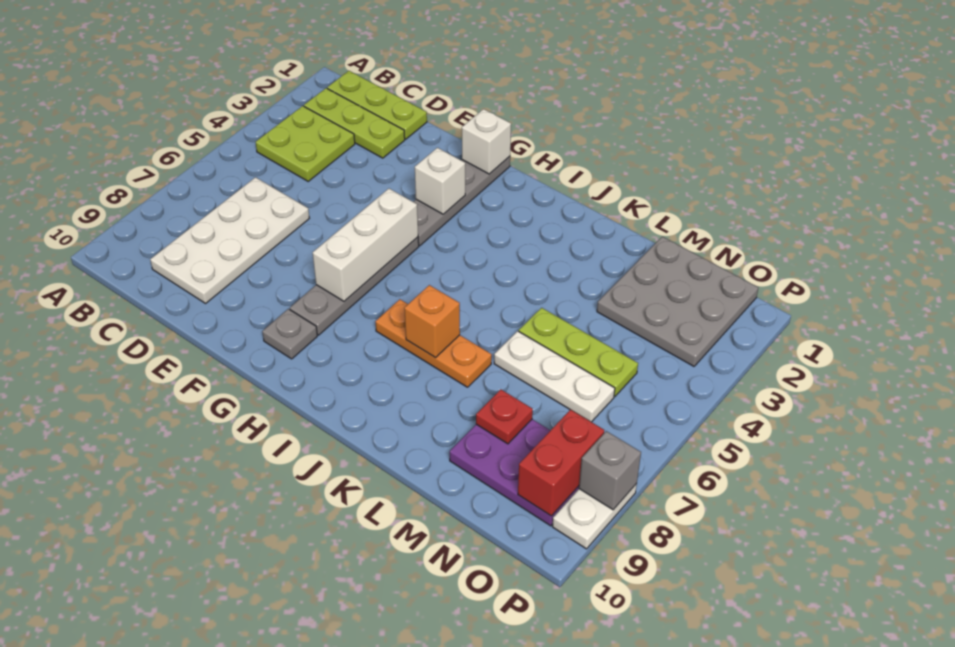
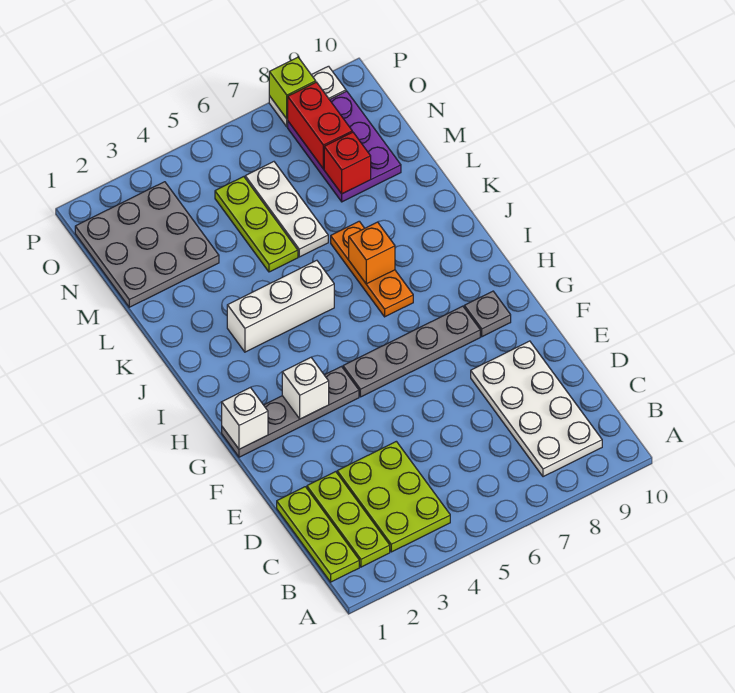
lime plate B3:C4 level 1 -> lime plate B3:D4 level 1
white plate C6:D9 level 1 -> white plate B8:E9 level 1
white brick G5:G7 level 2 -> white brick J3:J5 level 1
red plate M8 level 2 -> red brick M8 level 2
red brick O8:O9 level 2 -> red brick N8:O8 level 2
grey brick P8 level 2 -> lime brick P8 level 2

